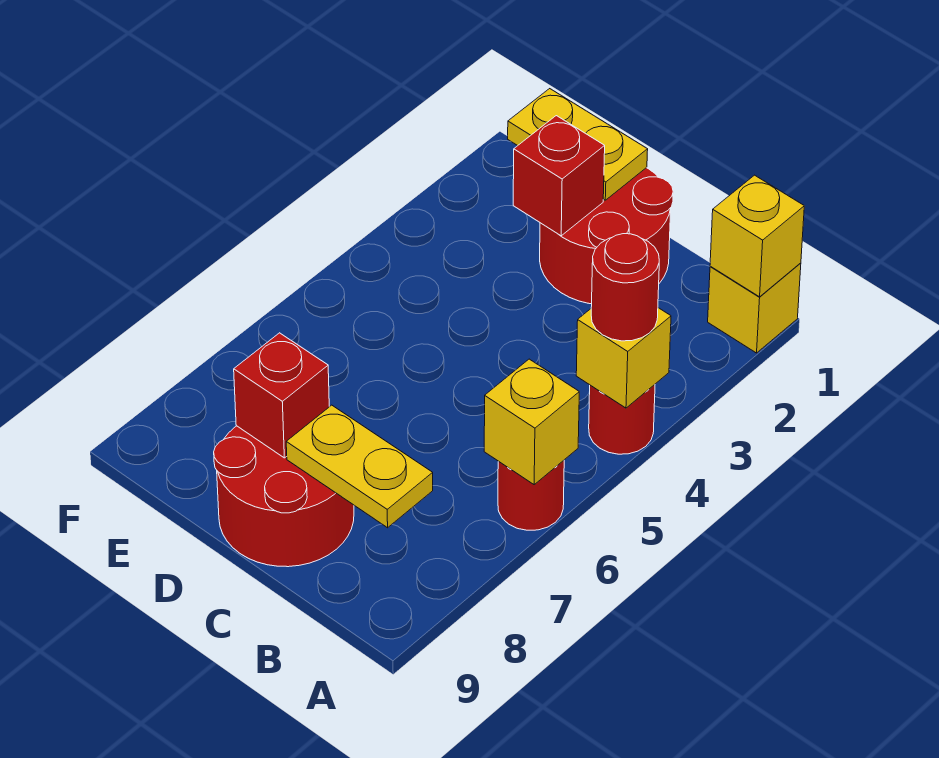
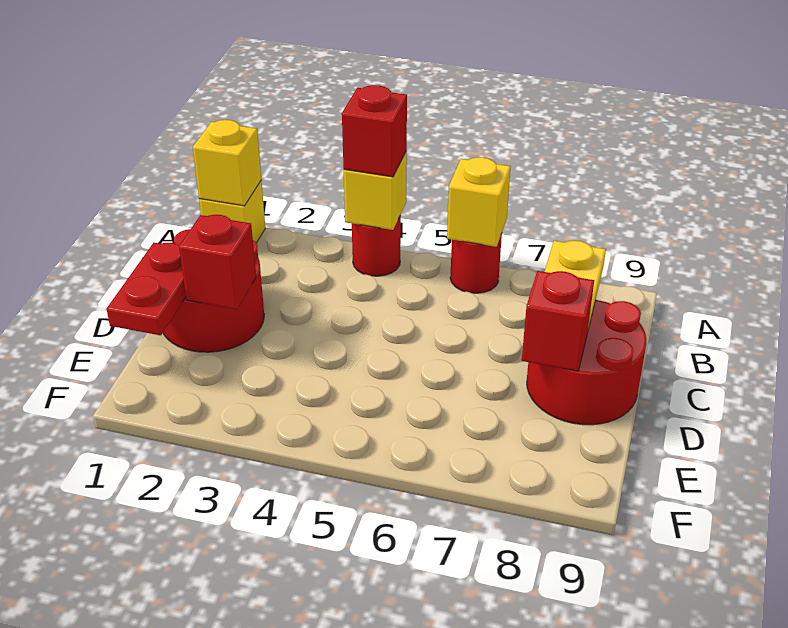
red round brick A4 level 3 -> red brick A4 level 3
yellow plate D1:E1 level 2 -> red plate D1:E1 level 2

